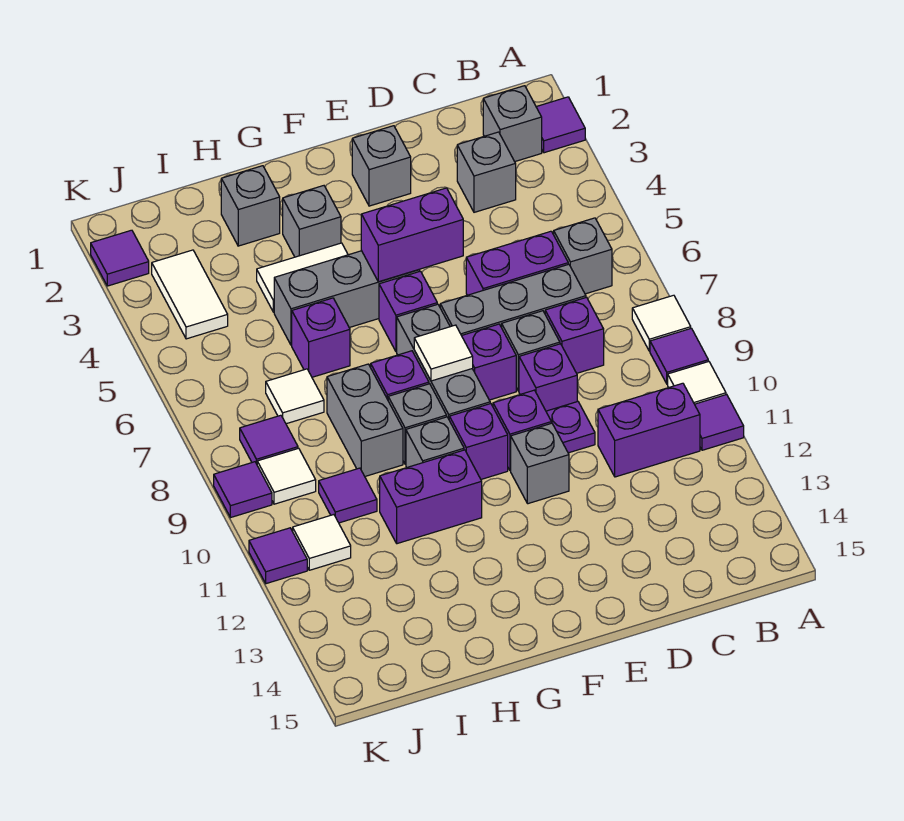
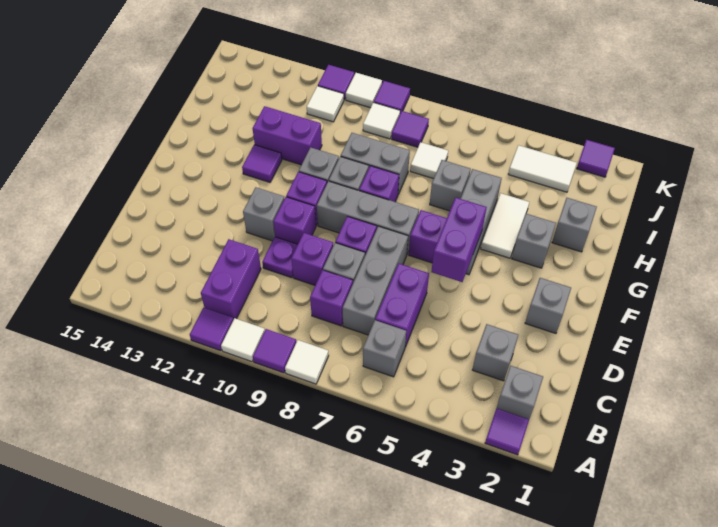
white tile F8 level 2 -> white tile K10 level 1
purple brick G11:H11 level 1 -> purple brick H11:H12 level 1
purple brick H6 level 1 -> grey brick H6 level 1
purple tile I10 level 1 -> purple tile G12 level 1

